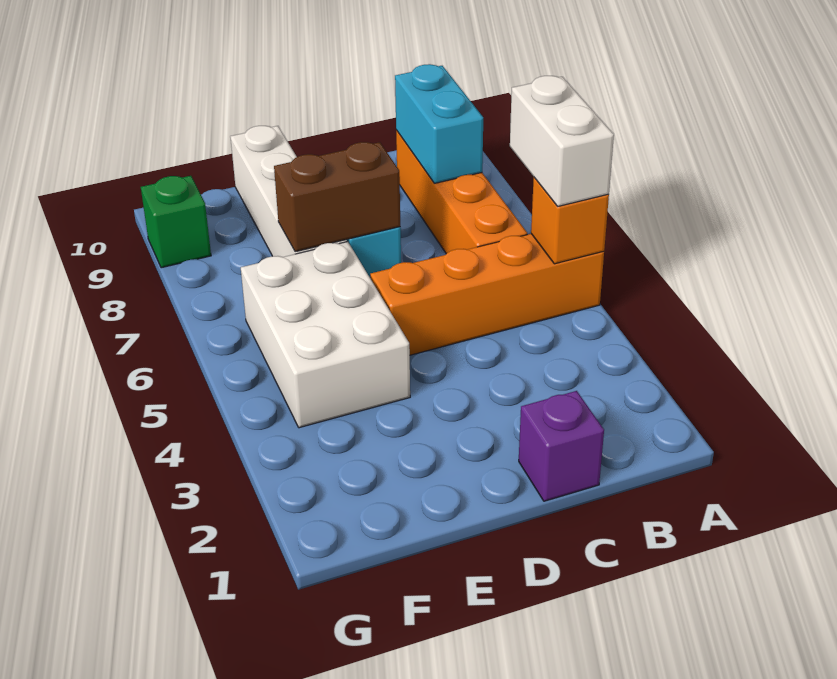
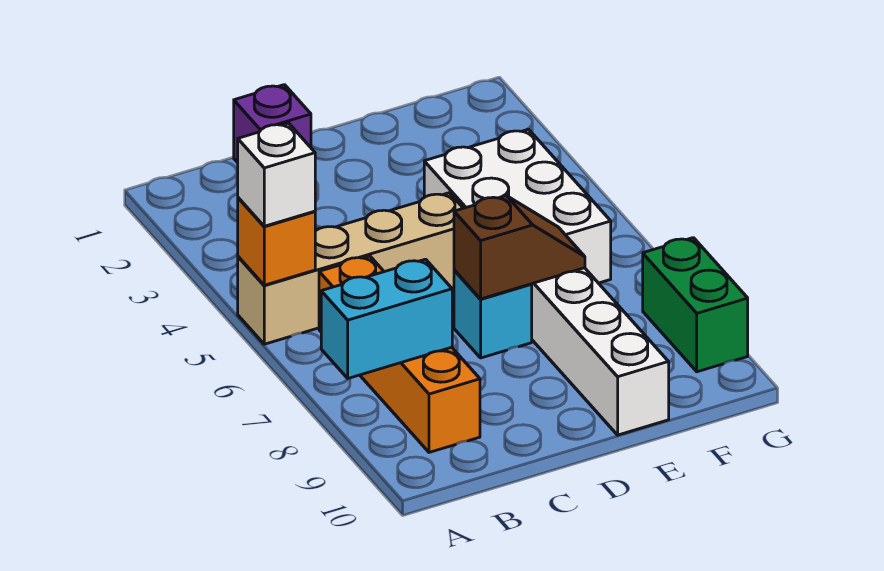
orange brick A5:D5 level 1 -> tan brick A5:D5 level 1
white brick A5:A6 level 3 -> white brick A5 level 3
cyan brick B8:B9 level 2 -> cyan brick A8:B8 level 2
brown brick D7:E7 level 2 -> brown slope D7:E7 level 2 top D
green brick G9 level 1 -> green brick G8:G9 level 1

